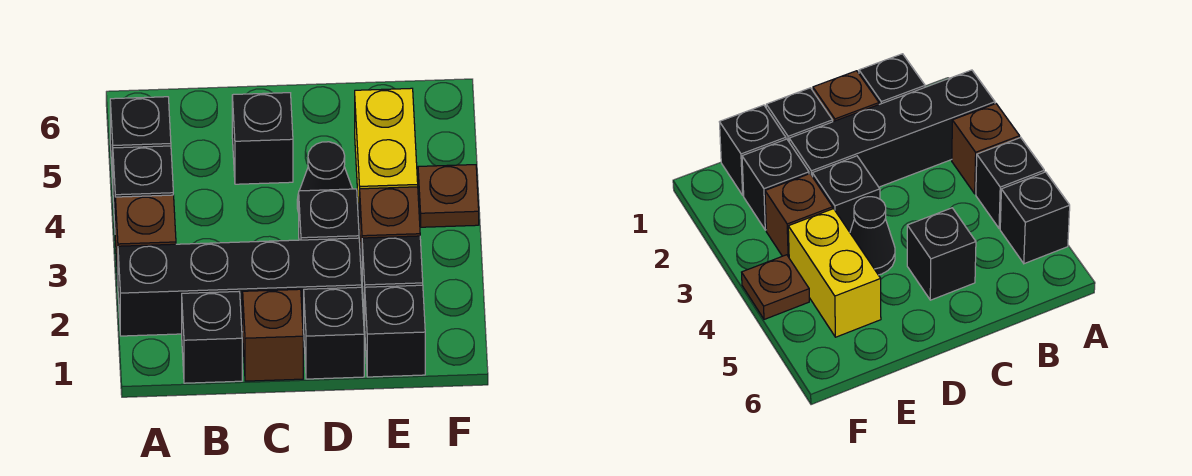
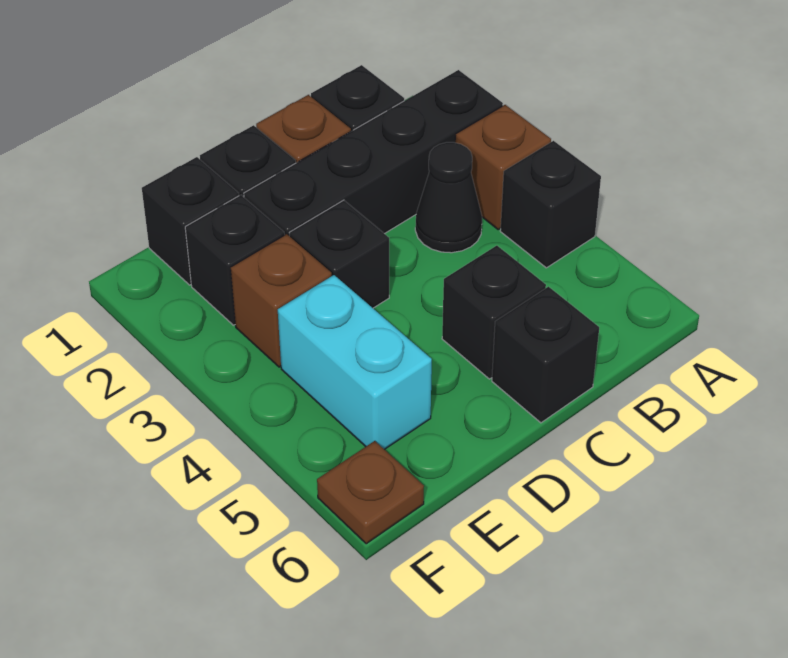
black brick A5 level 1 -> black brick C6 level 1
black cone D4 level 1 -> black cone B3 level 1
yellow brick E4:E5 level 1 -> cyan brick E4:E5 level 1
brown plate F4 level 1 -> brown plate F6 level 1

